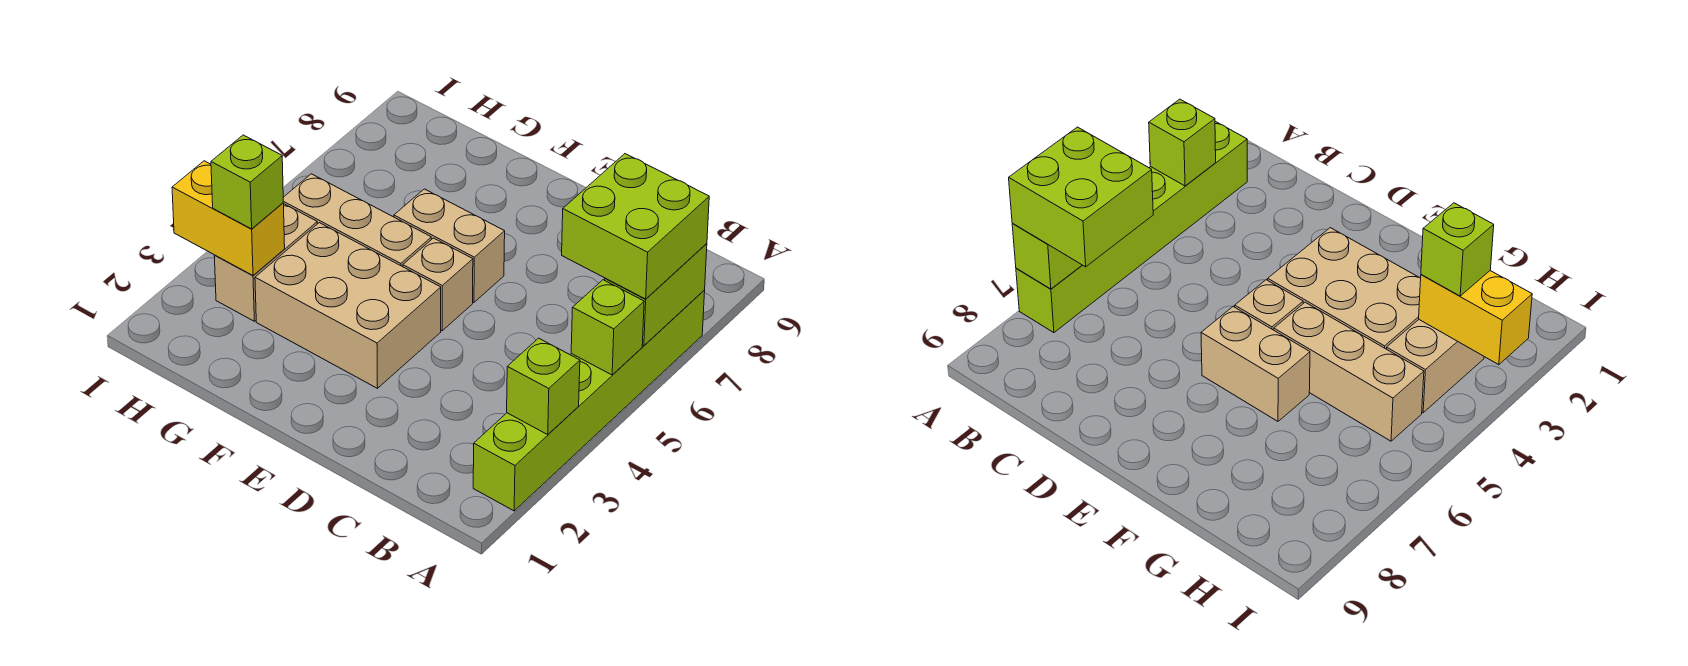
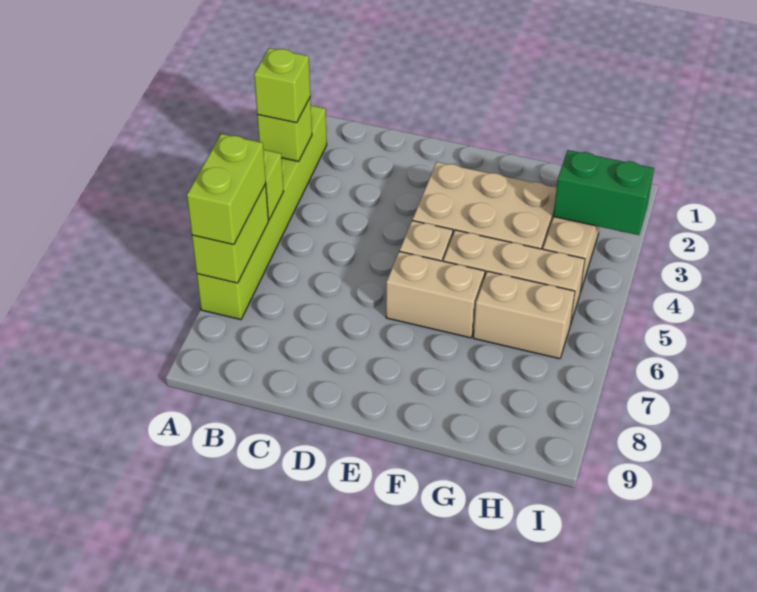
lime brick A6:B7 level 3 -> lime brick A6:A7 level 3
none -> tan brick G6:H6 level 1
yellow brick H3:I3 level 2 -> green brick H3:I3 level 2
lime brick H3 level 3 -> lime brick A3 level 3

